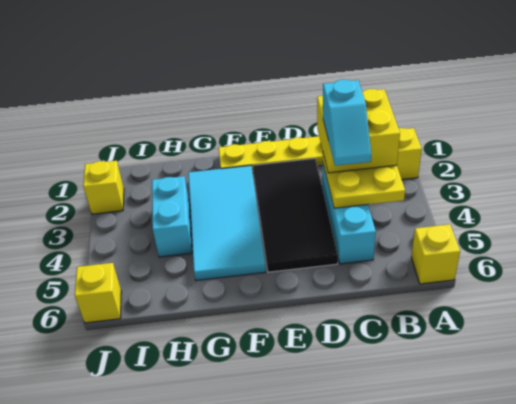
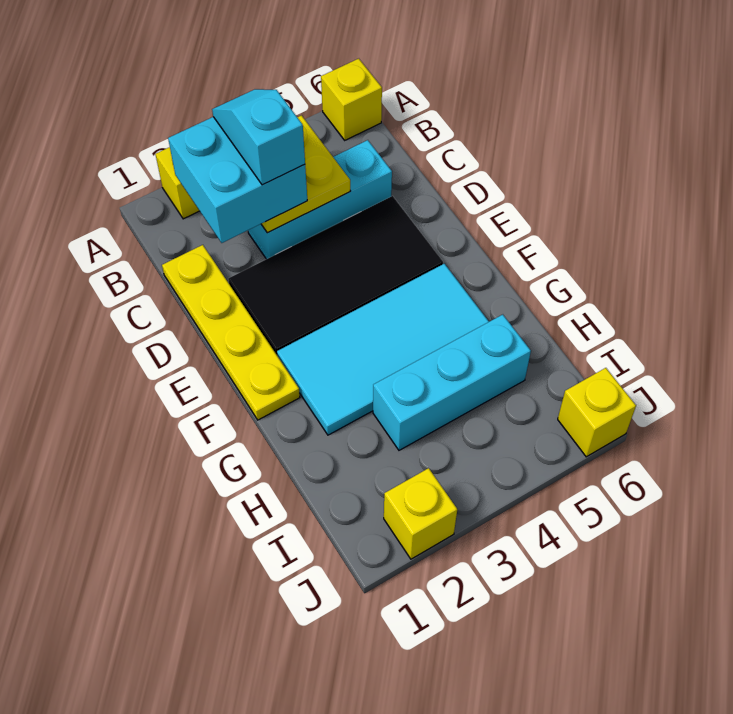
yellow brick B2:C3 level 3 -> cyan brick B2:C3 level 3
cyan slope C3:C4 level 4 top 3 -> cyan slope B3:C3 level 4 top C
cyan brick H3:H4 level 1 -> cyan brick H3:H5 level 1

